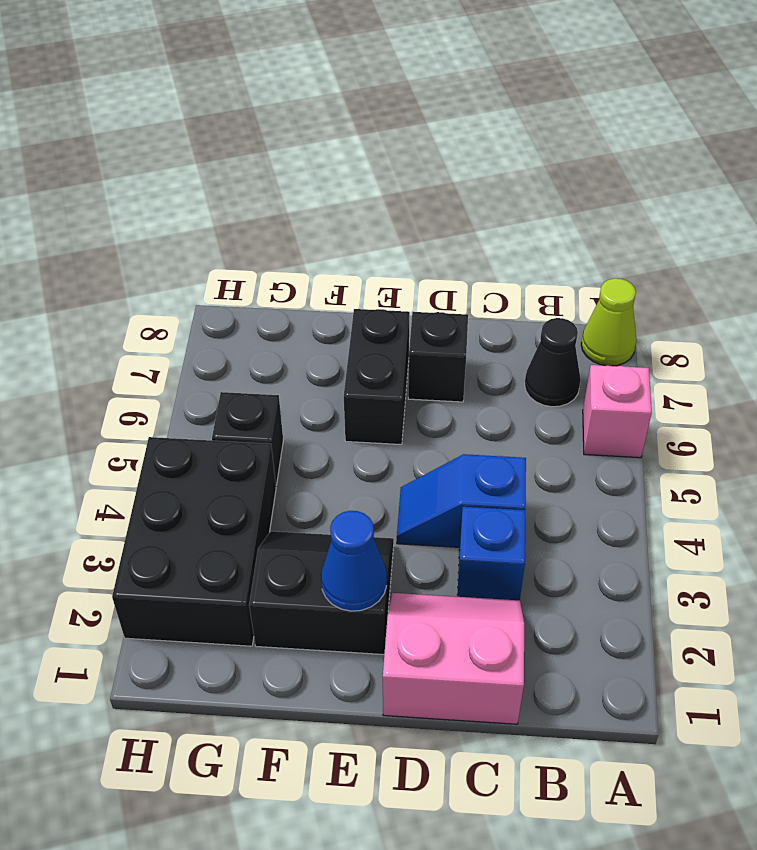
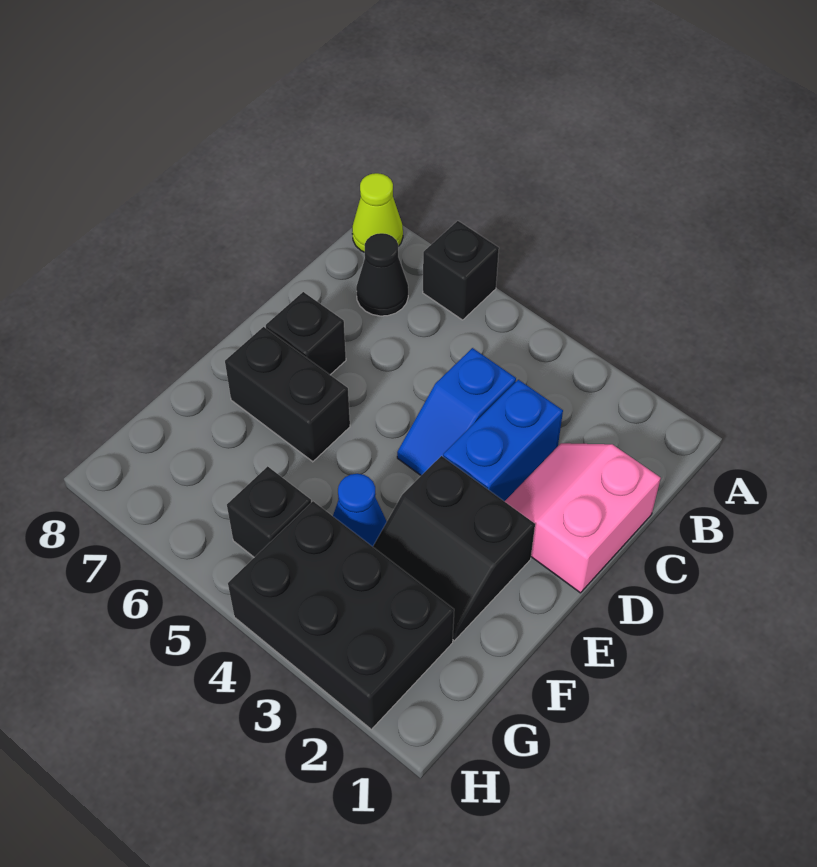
pink brick A6 level 1 -> black brick A6 level 1
blue brick C3 level 1 -> blue brick C3:D3 level 1
black slope E2:F3 level 1 top 2 -> black slope E2:F3 level 1 top E
blue cone E2 level 2 -> blue cone F4 level 1

